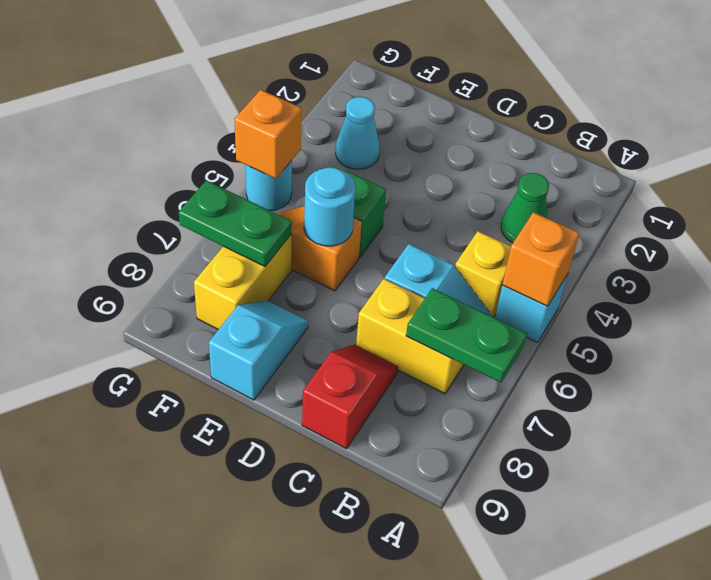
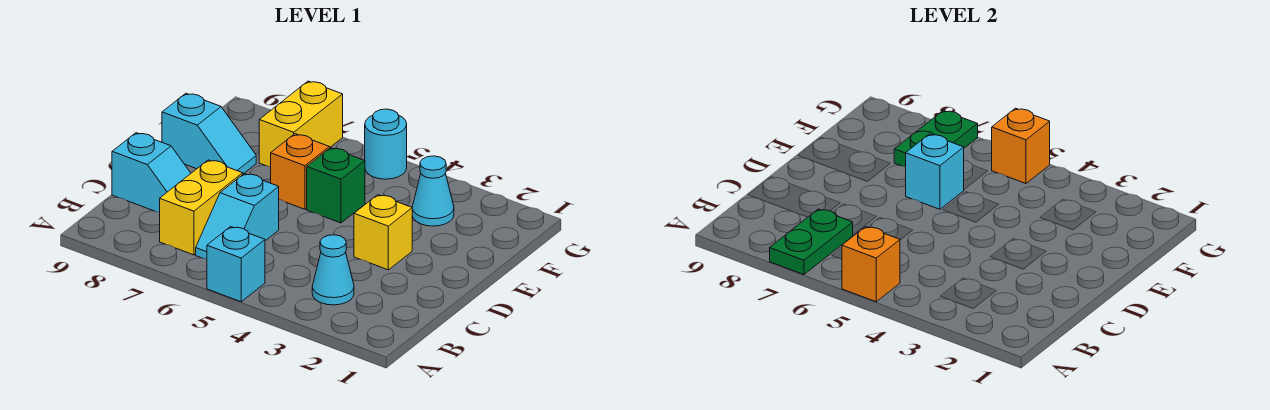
green cone B3 level 1 -> cyan cone B3 level 1
yellow brick B5 level 1 -> yellow brick D3 level 1
red slope C8:C9 level 1 top 9 -> cyan slope C8:C9 level 1 top 9
cyan round brick E6 level 2 -> cyan brick E6 level 2
yellow brick F7:F8 level 1 -> yellow brick F7:G7 level 1

